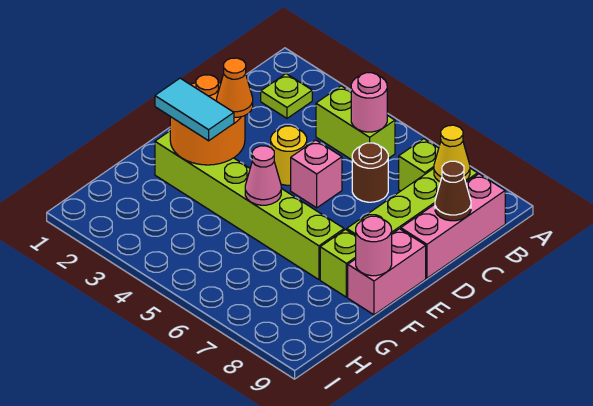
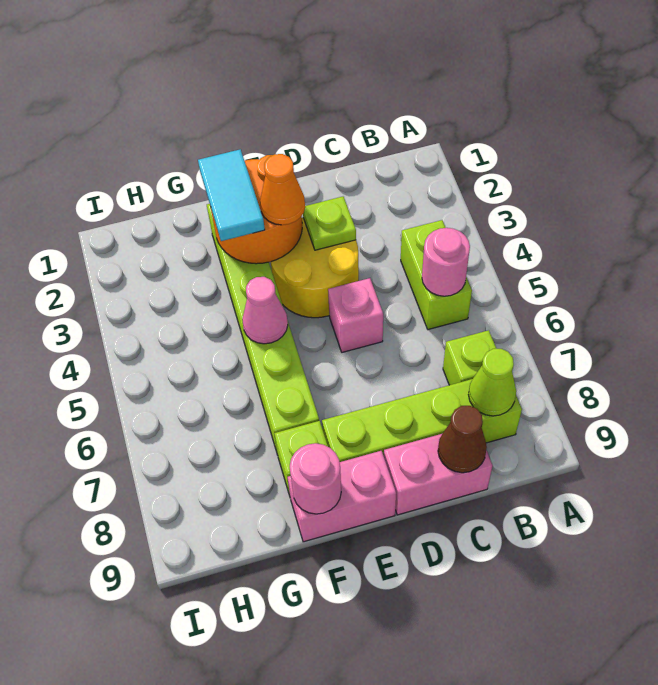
lime plate B2 level 1 -> lime plate D3 level 2
yellow cone B8 level 2 -> lime cone B8 level 2
pink brick B9:D9 level 1 -> pink brick C9:D9 level 1
brown round brick C6 level 1 -> none
yellow round brick D4 level 1 -> yellow round brick D3:E4 level 1

